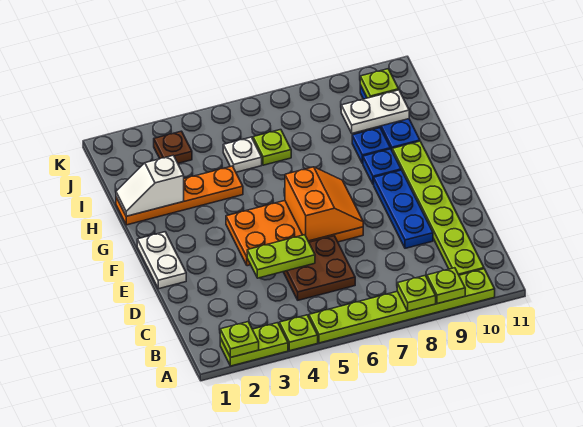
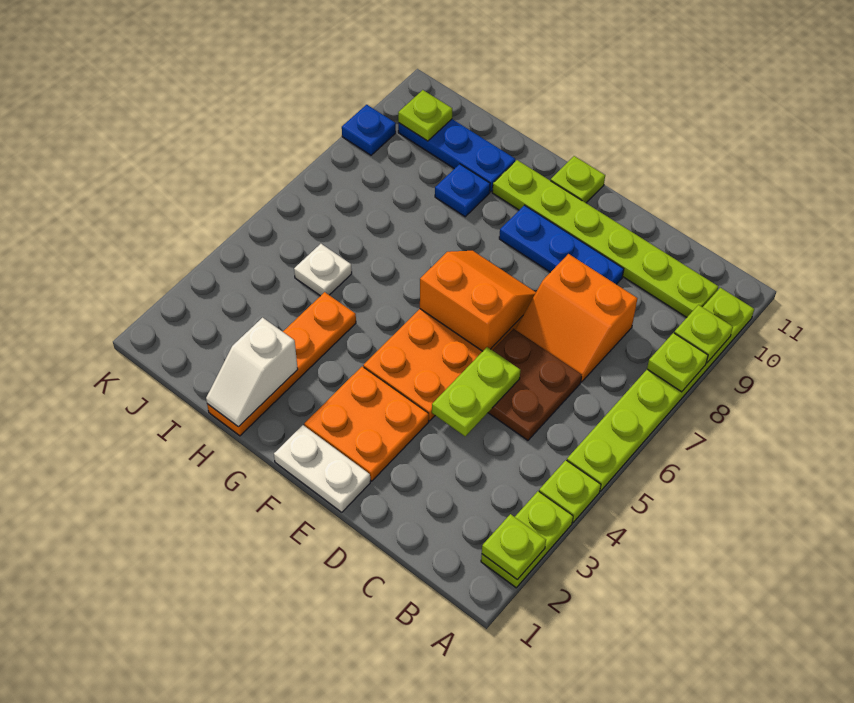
none -> orange slope C7:D8 level 1 top 8
none -> orange plate E2:F3 level 1
blue plate G9 level 1 -> blue plate K9 level 1
lime plate I6 level 1 -> lime plate F11 level 1
white plate I9:I10 level 2 -> none
brown plate J3 level 1 -> none

